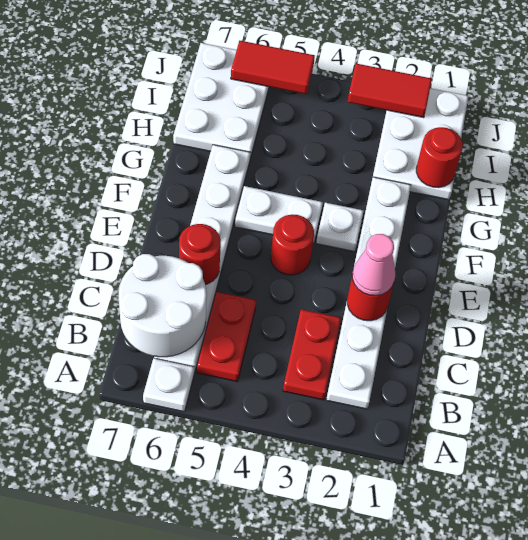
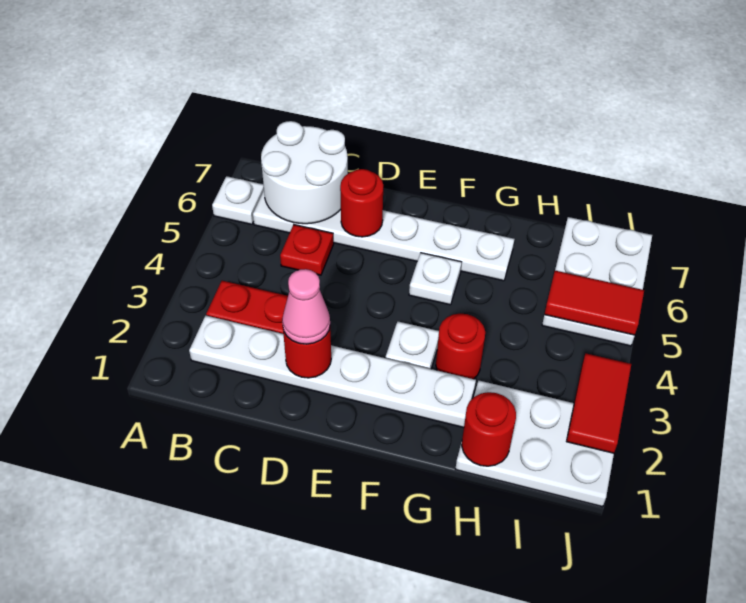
red plate B5:C5 level 1 -> red plate C5 level 1
red round brick E4 level 1 -> red round brick G3 level 1
white plate F4:F5 level 1 -> white plate F5 level 1
white plate H6:J7 level 1 -> white plate I5:J7 level 1
red tile J5:J6 level 2 -> red tile I5:J5 level 2

